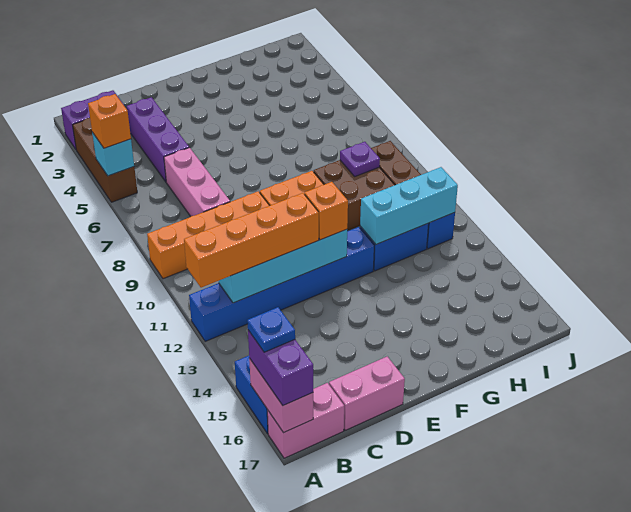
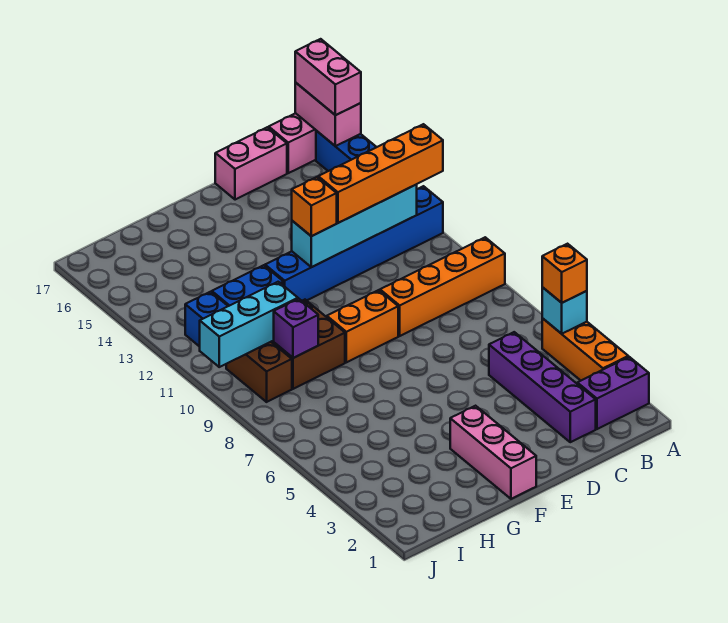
brown brick A3:A5 level 1 -> orange brick A3:A5 level 1
purple brick A16:A17 level 3 -> pink brick A16:A17 level 3
blue plate A16 level 4 -> none
purple brick C3:C5 level 1 -> purple brick C2:C5 level 1
pink brick C6:C8 level 1 -> pink brick F1:F3 level 1
cyan brick G12:I12 level 2 -> cyan brick H10:J10 level 2
purple plate H9 level 2 -> purple brick H9 level 2

